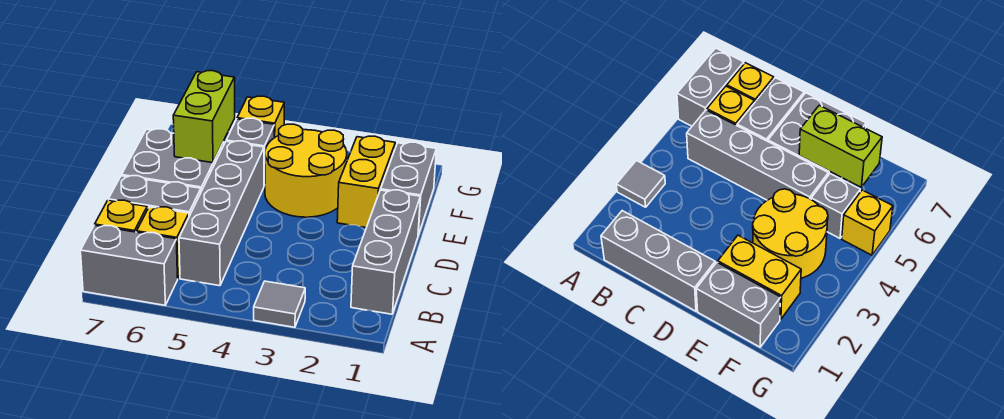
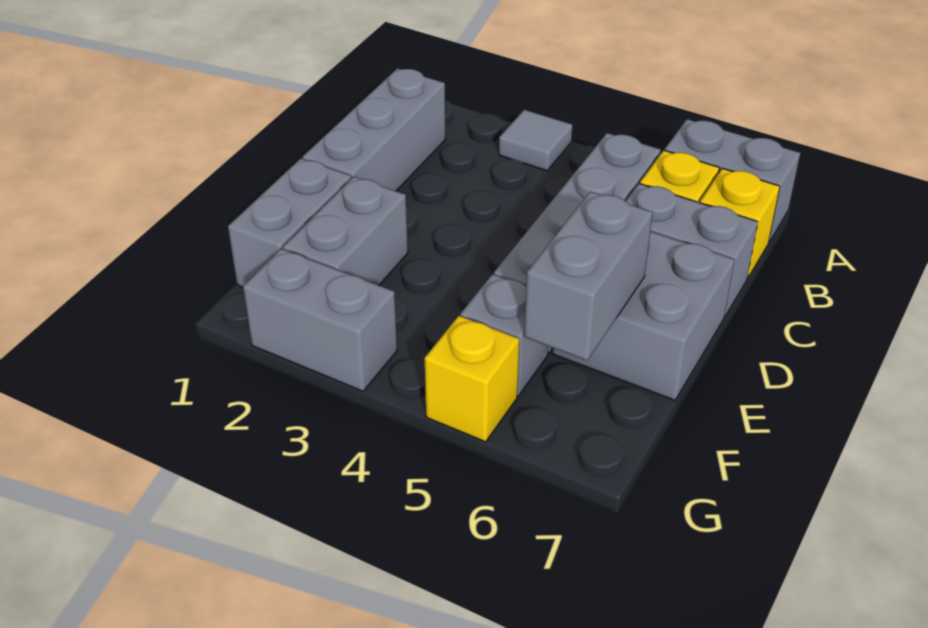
yellow brick E2:F2 level 1 -> grey brick E2:F2 level 1
yellow round brick E3:F4 level 1 -> none
lime brick E6:F6 level 2 -> grey brick E6:F6 level 2
none -> grey brick G2:G3 level 1

